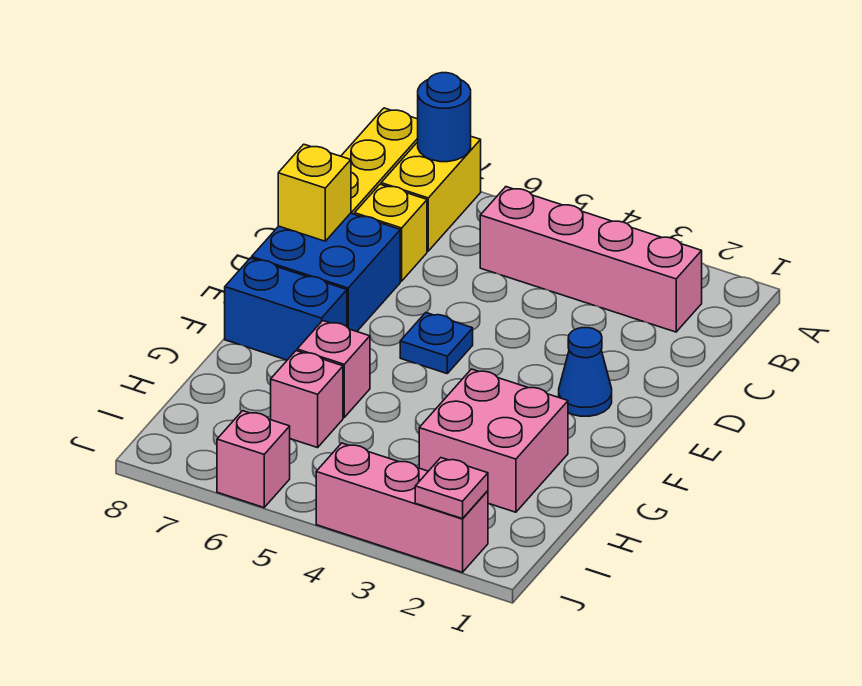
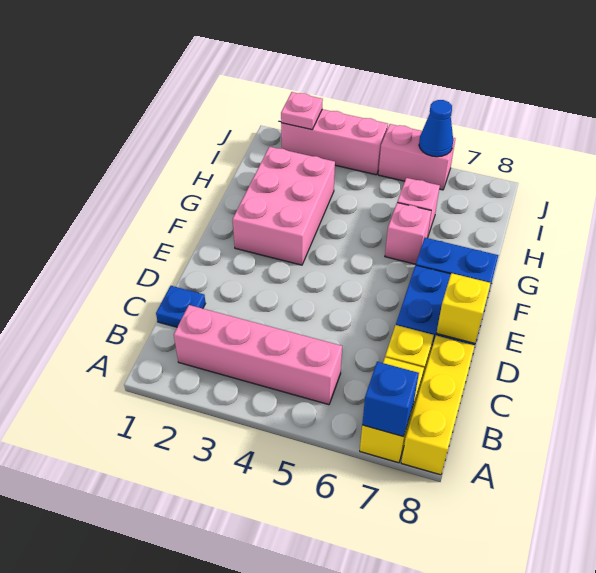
blue round brick A7 level 2 -> blue brick A7 level 2
blue cone E2 level 1 -> blue cone J6 level 2
blue plate E5 level 1 -> blue plate C1 level 1
pink brick G2:H3 level 1 -> pink brick F2:H3 level 1
pink brick J6 level 1 -> pink brick J5:J6 level 1

